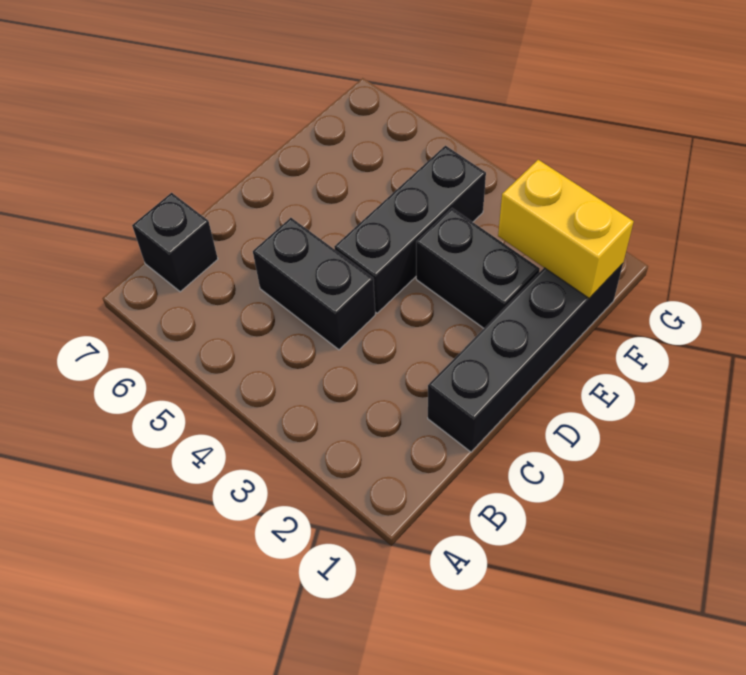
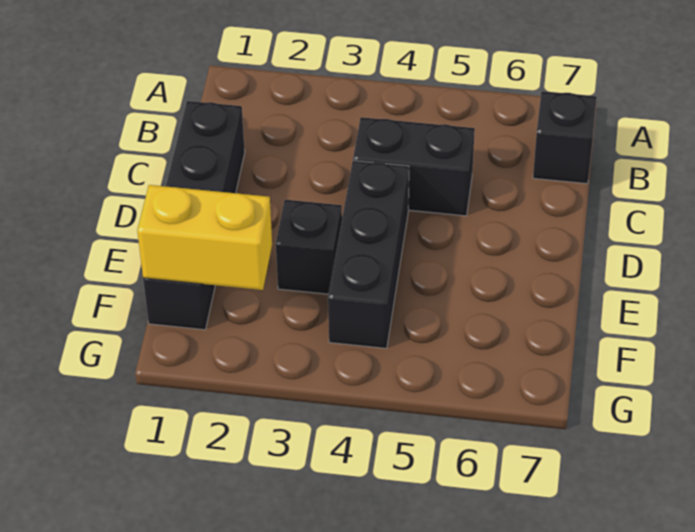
black brick E2:E3 level 1 -> black brick E3 level 1

